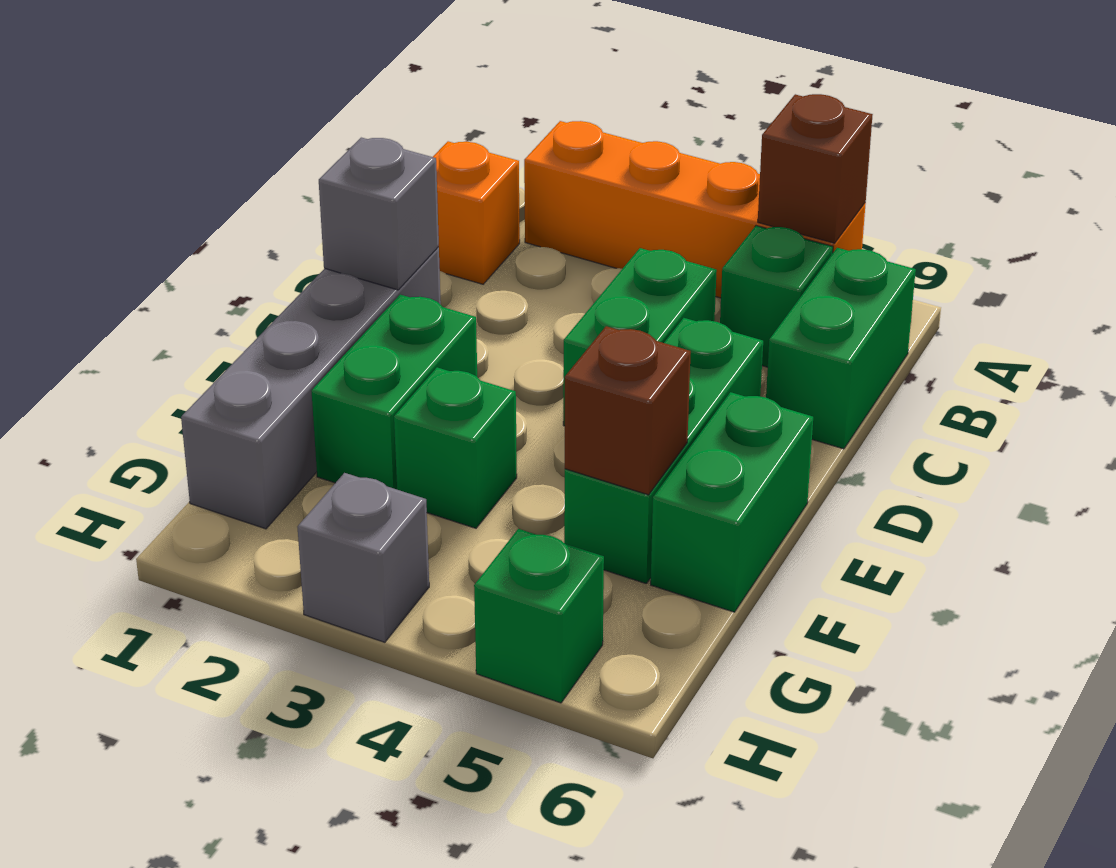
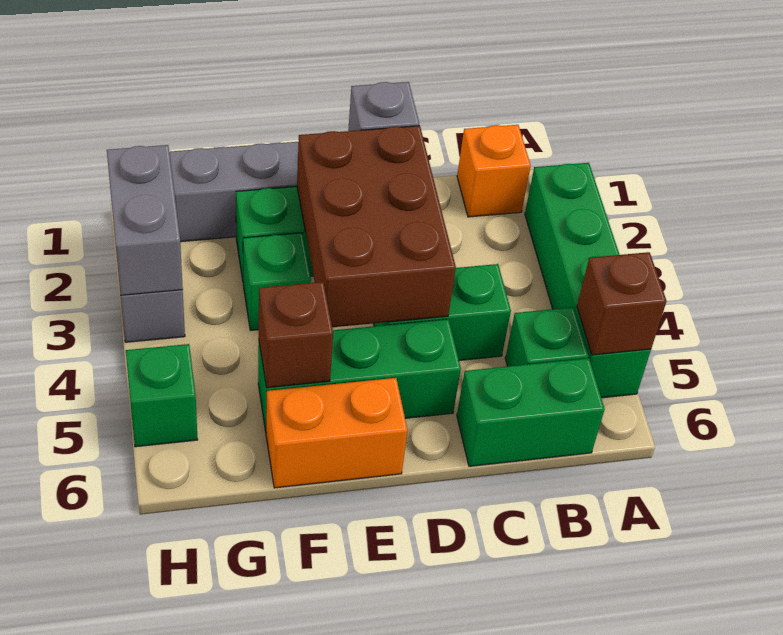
orange brick A2:A5 level 1 -> green brick A2:A5 level 1
none -> brown brick D2:E4 level 2
green brick E6:F6 level 1 -> orange brick E6:F6 level 1
none -> grey brick H2:H3 level 2

